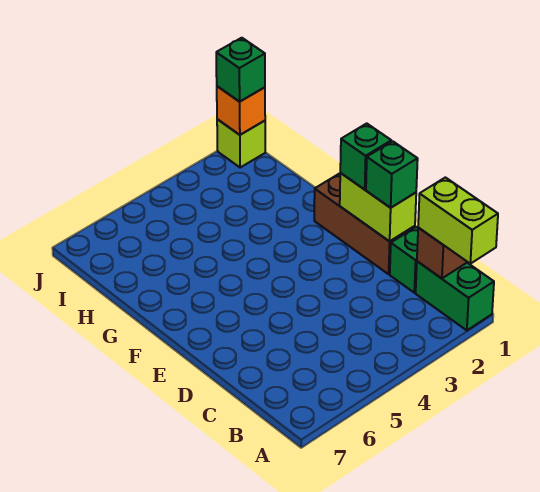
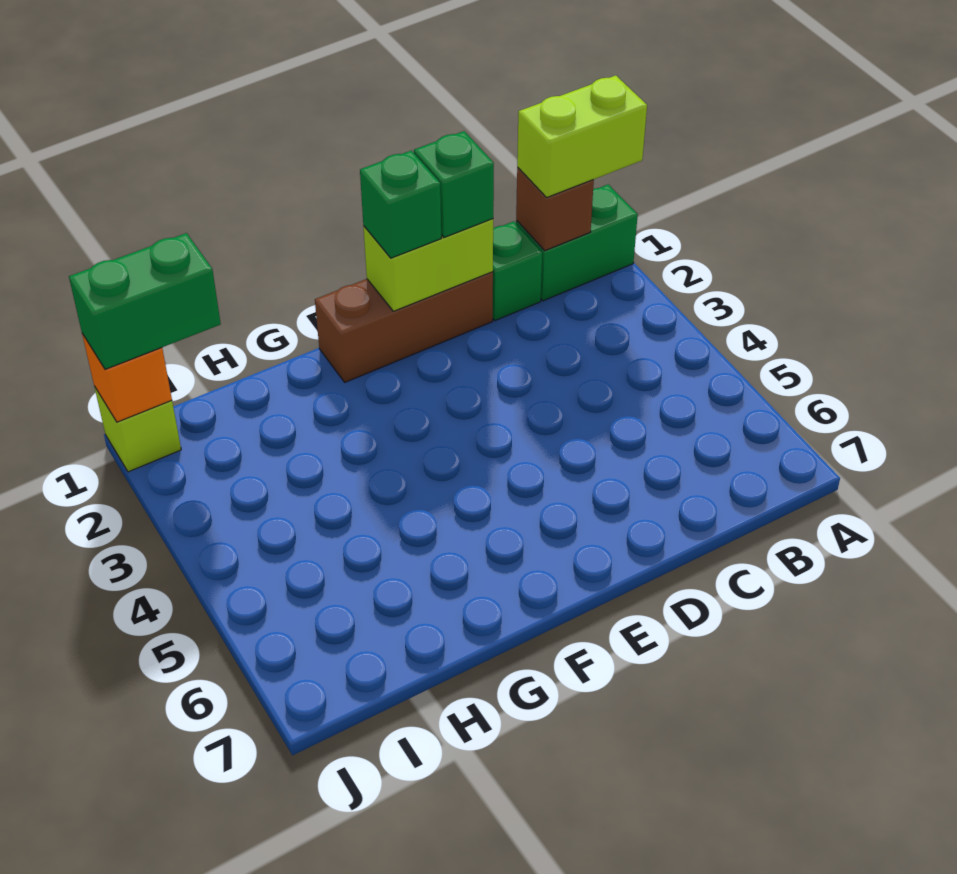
green brick J1 level 3 -> green brick I1:J1 level 3

